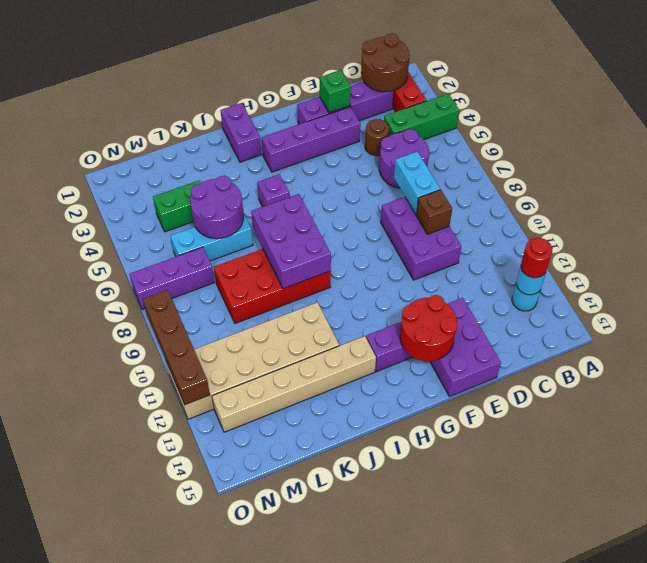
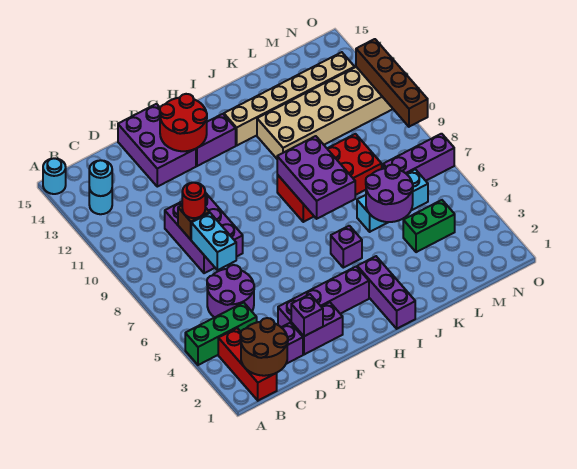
none -> cyan round brick A15 level 1
red round brick B13 level 3 -> red round brick D9 level 3
brown round brick D4 level 1 -> none
green brick E2 level 2 -> purple brick E2 level 2
purple brick I1:I2 level 1 -> purple brick I1:I3 level 1

